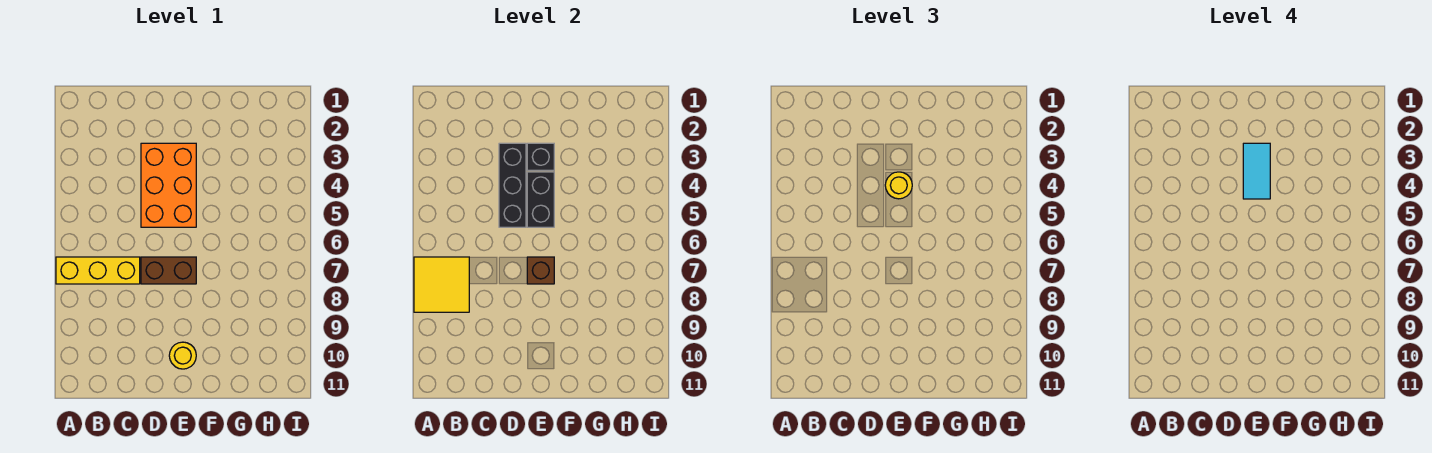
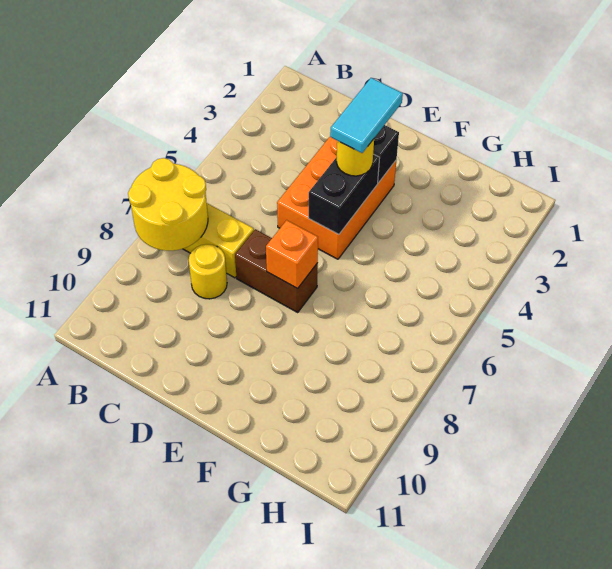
yellow tile A7:B8 level 2 -> yellow round brick A7:B8 level 2
black brick D3:D5 level 2 -> none
brown brick E7 level 2 -> orange brick E7 level 2
yellow round brick E10 level 1 -> yellow round brick C8 level 1

